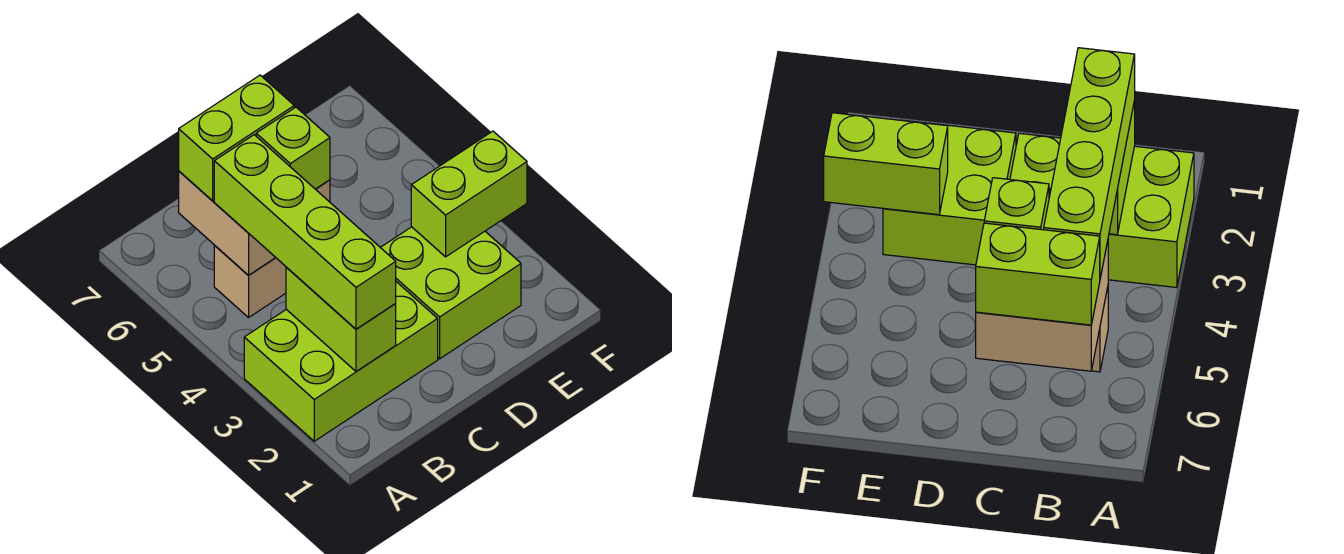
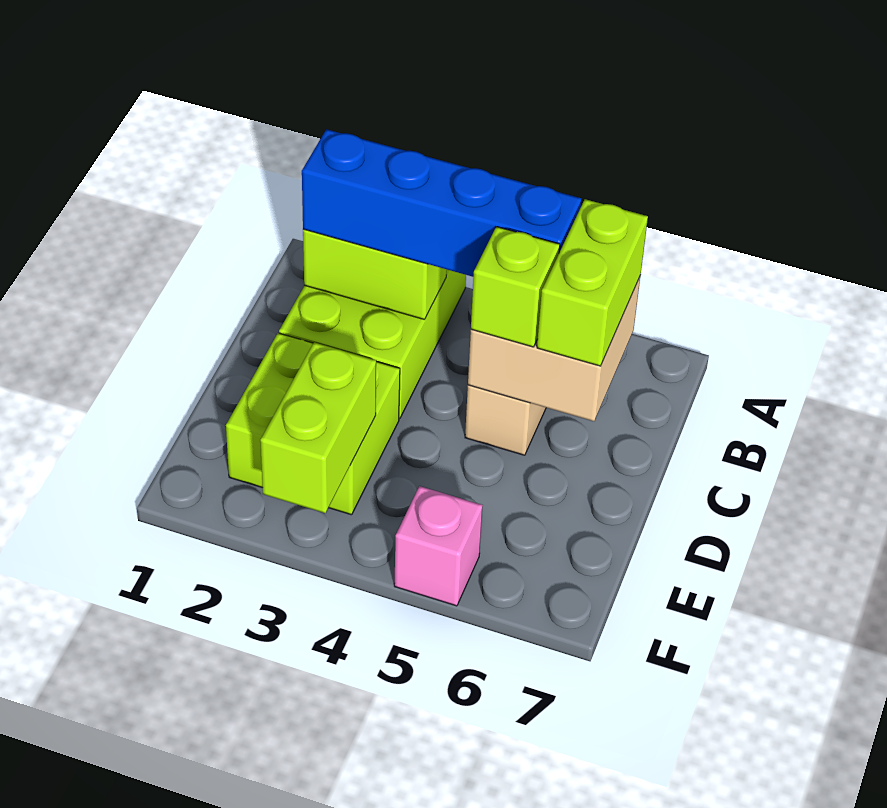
lime brick B2:B5 level 3 -> blue brick B2:B5 level 3
none -> pink brick F5 level 1

